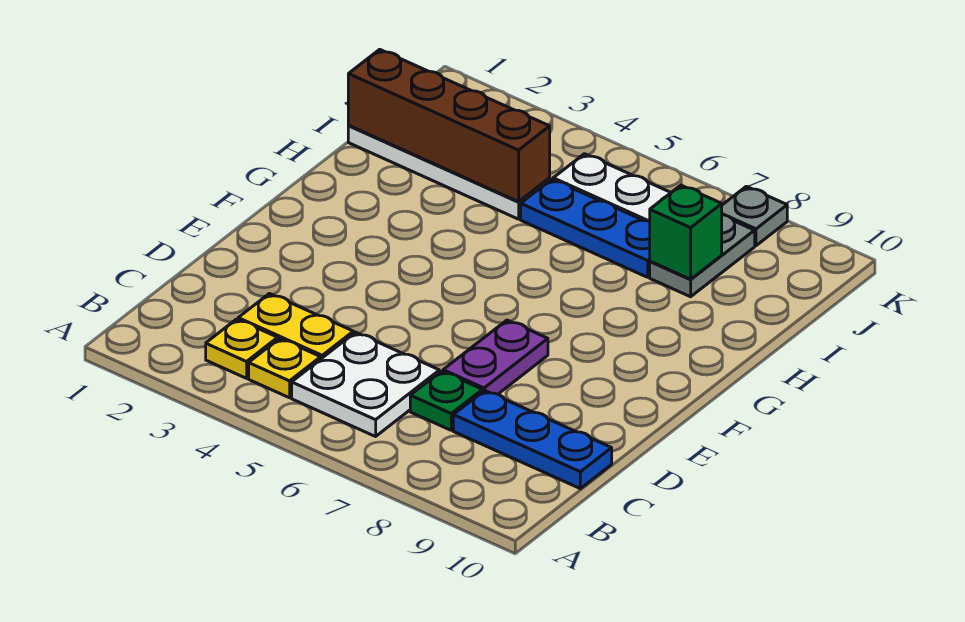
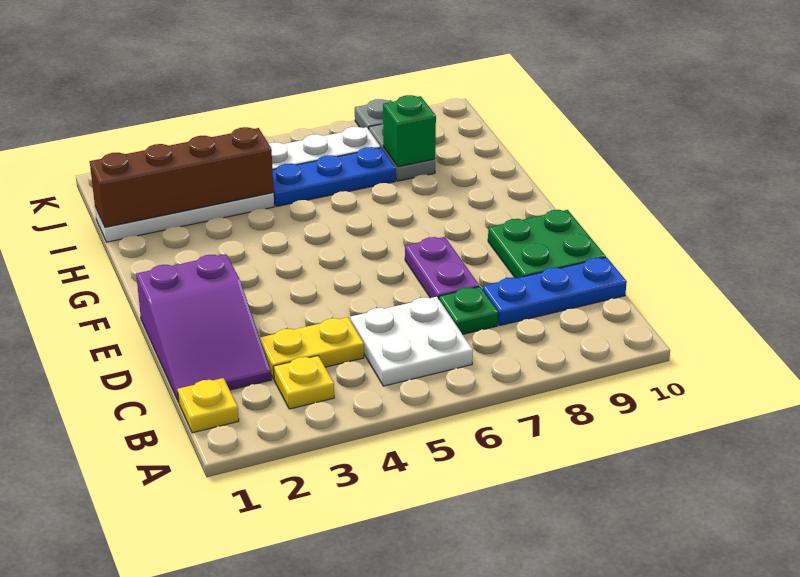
yellow plate B4 level 1 -> yellow plate B1 level 1
none -> purple slope C1:E2 level 1 top E
none -> green plate D9:E10 level 1

